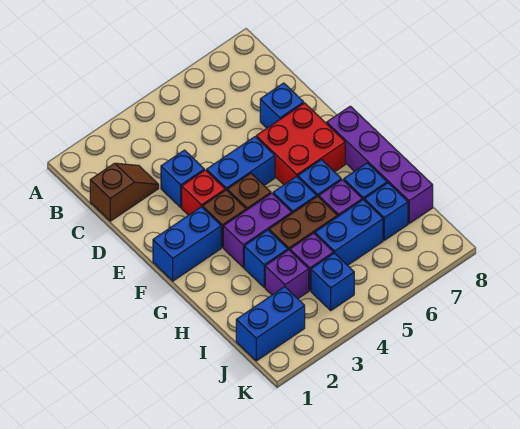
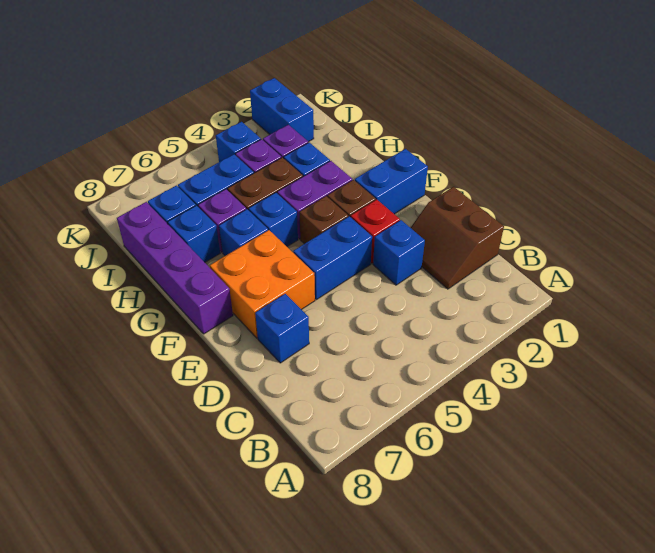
brown slope C1:C2 level 1 top 1 -> brown slope C1:D2 level 1 top 1
red brick E6:F7 level 1 -> orange brick E6:F7 level 1
blue brick J1:J2 level 1 -> blue brick J2:K2 level 1

